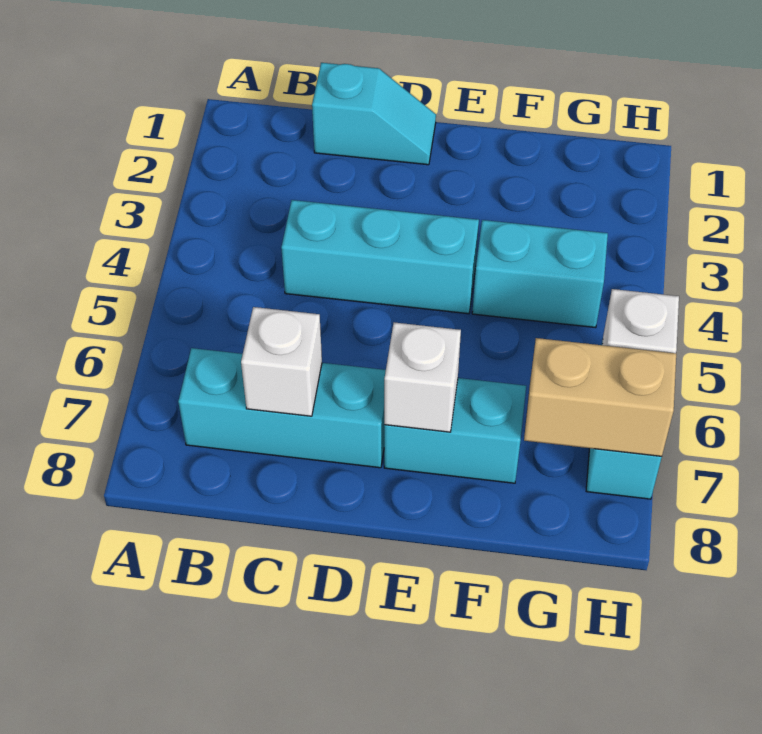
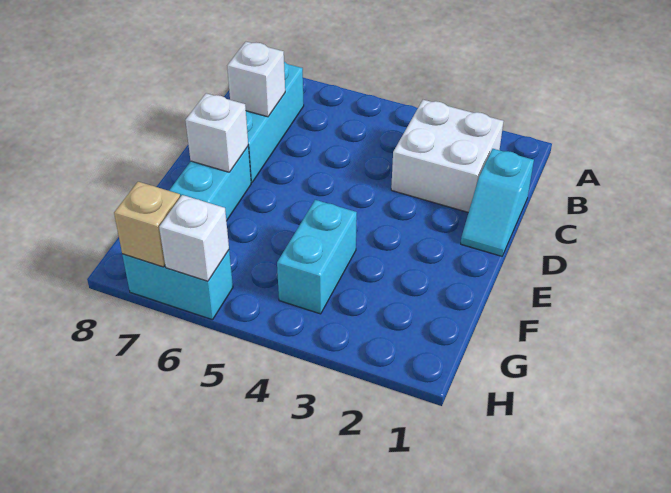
none -> white brick B2:C3 level 1
cyan brick C4:E4 level 1 -> none
tan brick G7:H7 level 2 -> tan brick H7 level 2

